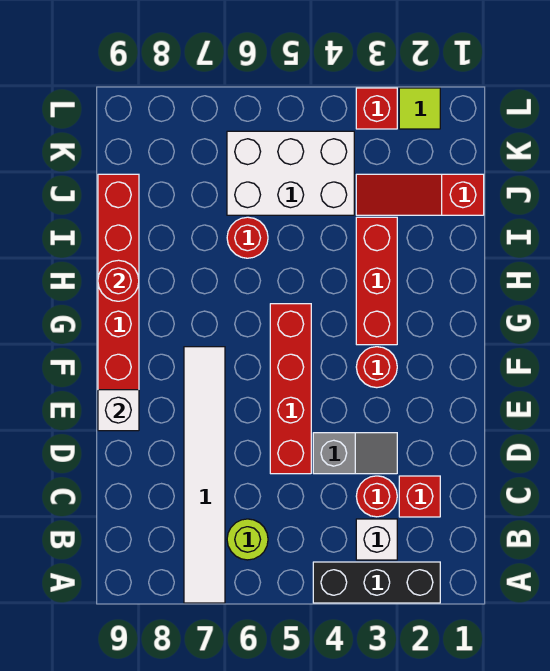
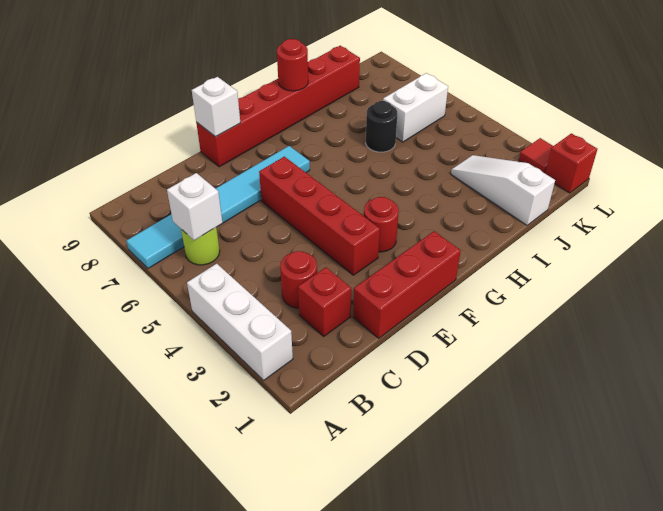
black brick A2:A4 level 1 -> white brick A2:A4 level 1
white tile A7:F7 level 1 -> cyan tile A7:F7 level 1
white brick B3 level 1 -> white brick B6 level 2
grey slope D3:D4 level 1 top 4 -> none
red brick D5:G5 level 1 -> red brick E3:E6 level 1
red brick G3:I3 level 1 -> red brick D1:F1 level 1
red round brick I6 level 1 -> black round brick I6 level 1
red slope J1:J3 level 1 top 1 -> white slope J1:J3 level 1 top 1
white brick J4:K6 level 1 -> white brick J6:K6 level 1
lime tile L2 level 1 -> red tile L2 level 1
red brick L3 level 1 -> red brick L1 level 1

